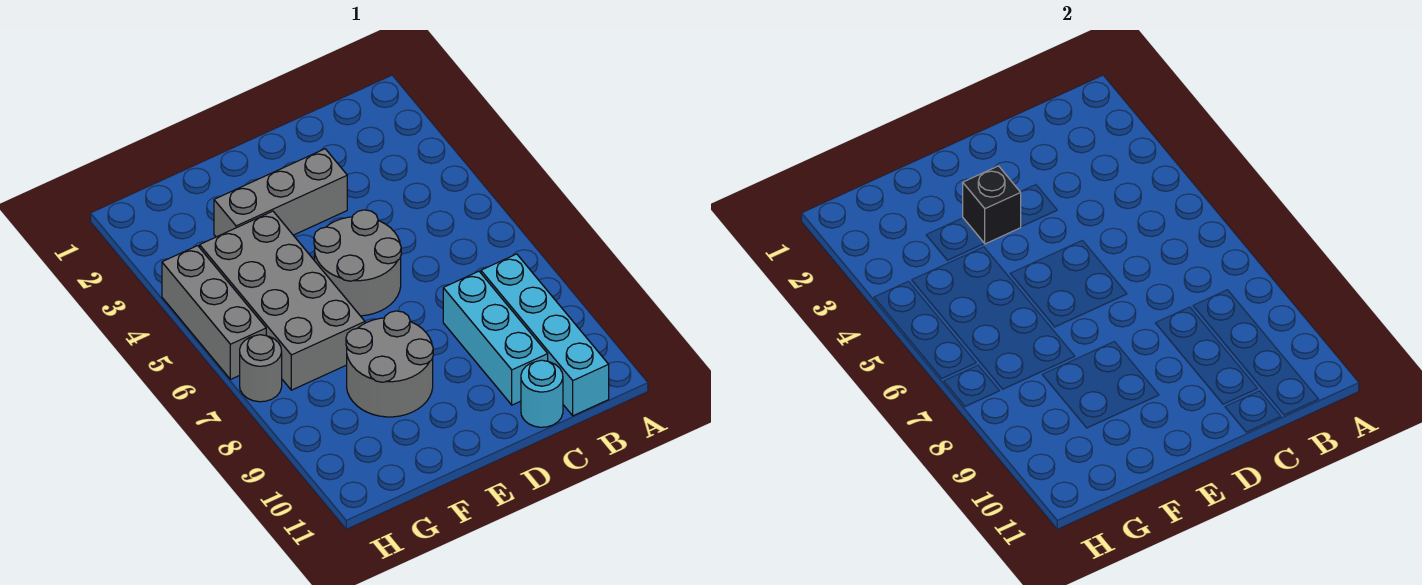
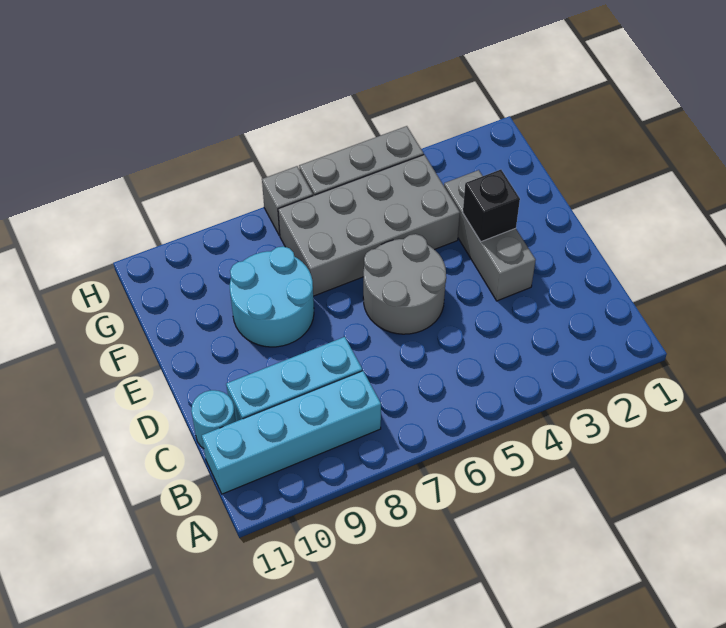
grey round brick E8:F9 level 1 -> cyan round brick E8:F9 level 1
grey round brick H7 level 1 -> grey brick H7 level 1

